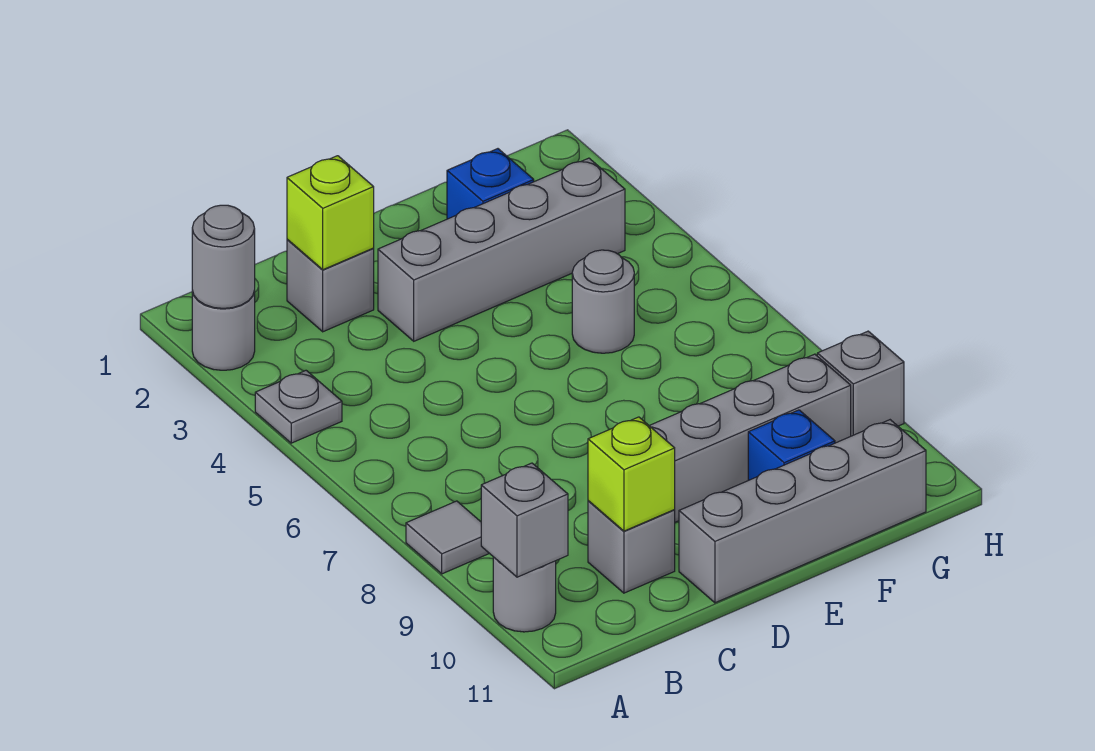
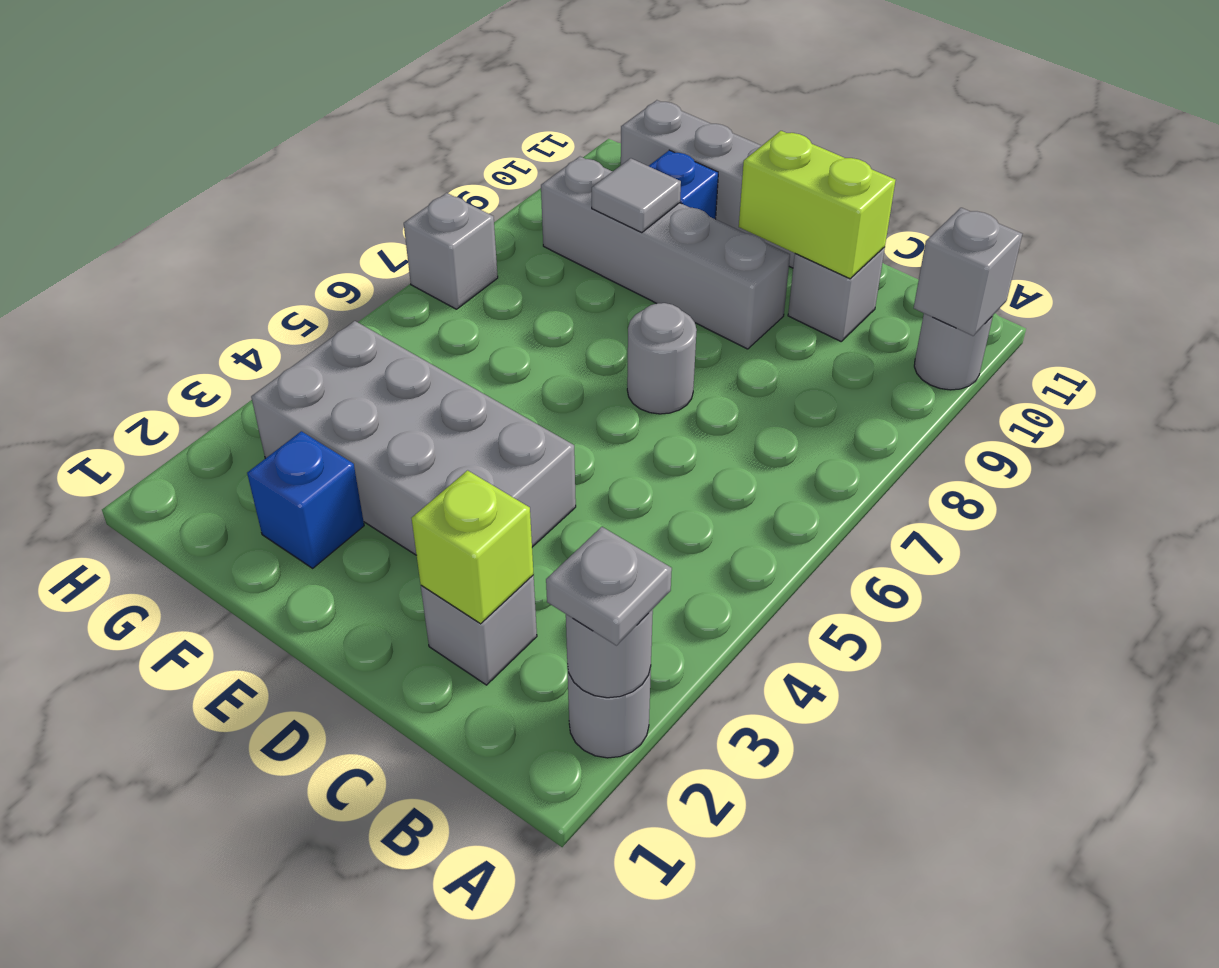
grey plate A4 level 1 -> grey plate A2 level 3
grey tile A8 level 1 -> grey tile F9 level 2
lime brick C10 level 2 -> lime brick C10:D10 level 2
grey brick D3:G3 level 1 -> grey brick D3:G4 level 1
grey round brick F5 level 1 -> grey round brick D7 level 1
grey brick H9 level 1 -> grey brick H7 level 1

